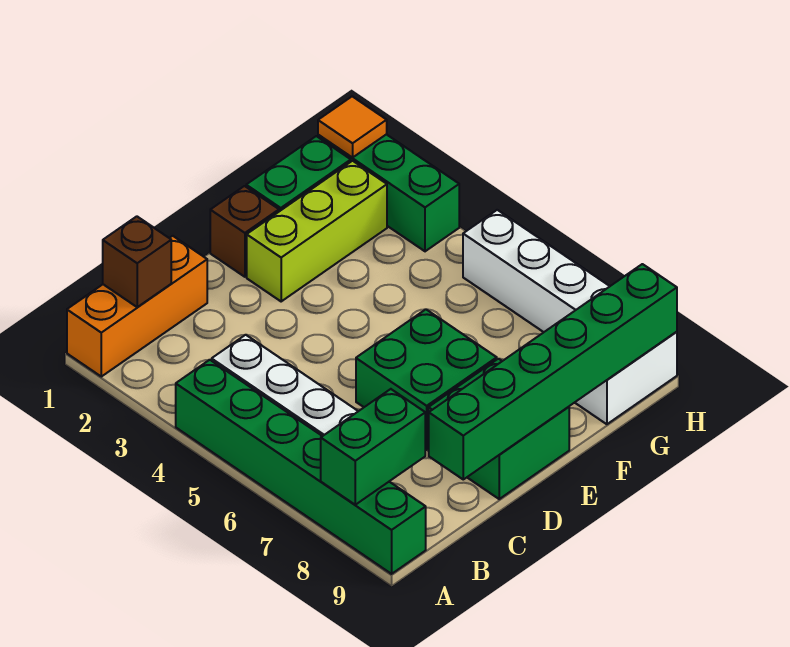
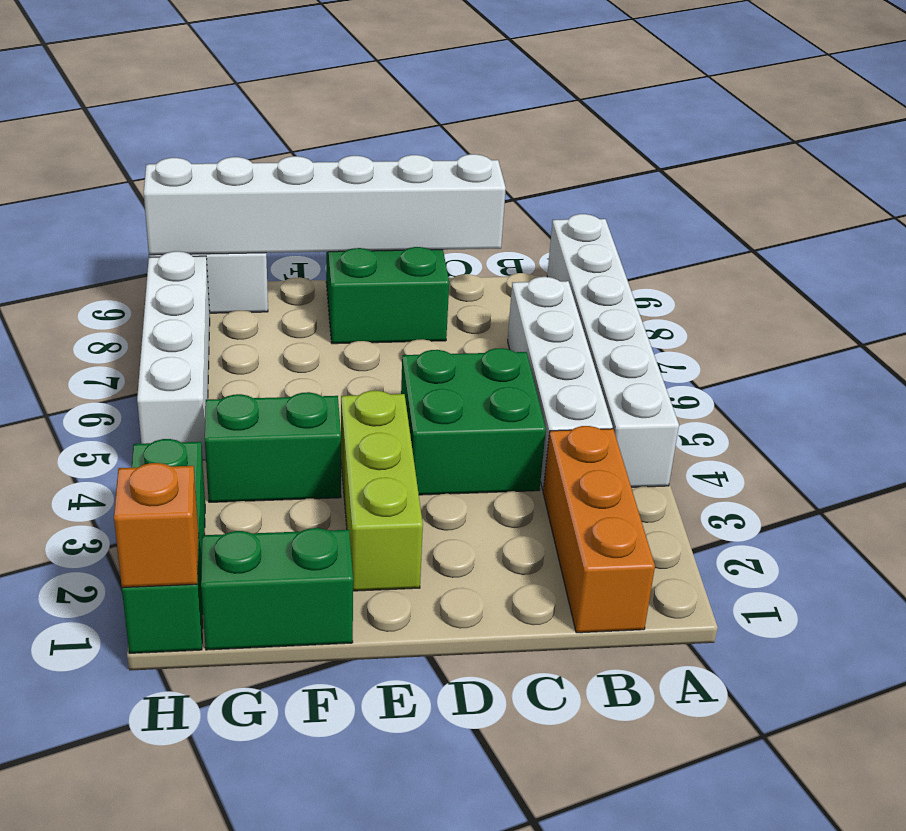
orange brick A1:C1 level 1 -> orange brick B1:B3 level 1
green brick A4:A9 level 1 -> white brick A4:A9 level 1
green brick A8:B8 level 2 -> green brick F4:G4 level 1
brown brick B1 level 2 -> none
green brick C9:H9 level 2 -> white brick C9:H9 level 2
green brick D6:E7 level 1 -> green brick C4:D5 level 1
brown brick E1 level 1 -> none
lime brick E2:G2 level 1 -> lime brick E2:E4 level 1
orange tile H1 level 2 -> orange brick H1 level 2

